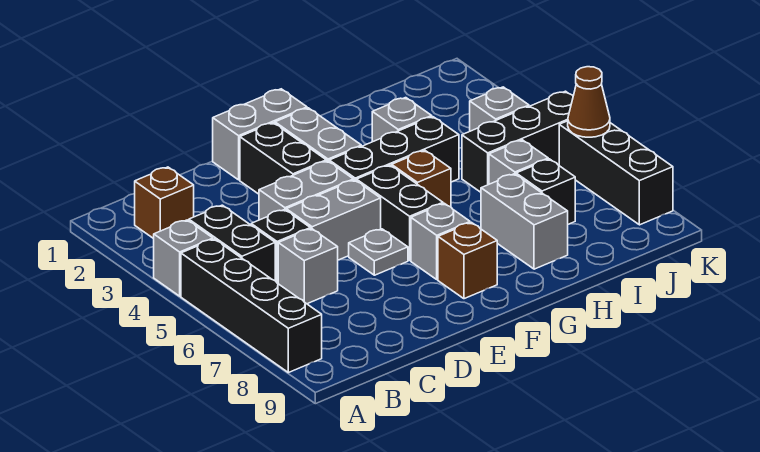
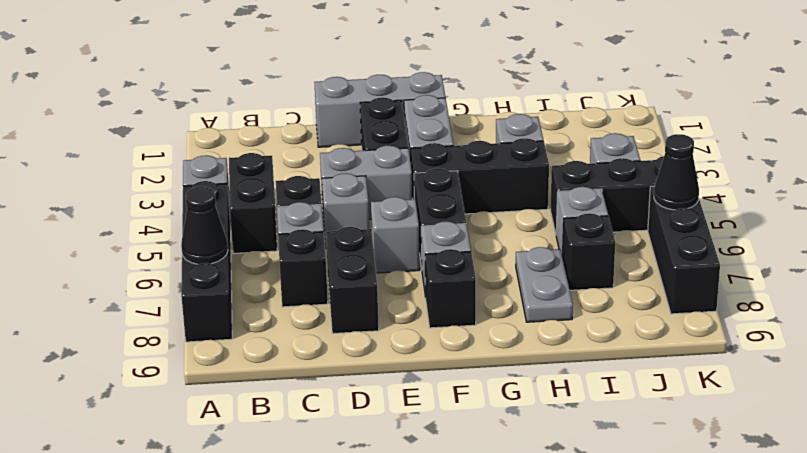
none -> black cone A7 level 2
brown brick B2 level 1 -> none
none -> black brick C7 level 1
grey brick D5:E5 level 1 -> grey brick D5 level 1
none -> black brick D7:D8 level 1
grey brick E1:F1 level 1 -> grey brick D1:F1 level 1
grey plate E6 level 1 -> grey brick E6 level 1
brown brick F8 level 1 -> black brick F8 level 1
brown brick G5 level 1 -> none
grey brick H7:H8 level 1 -> grey plate H7:H8 level 1
brown cone K6 level 2 -> black cone K6 level 2

